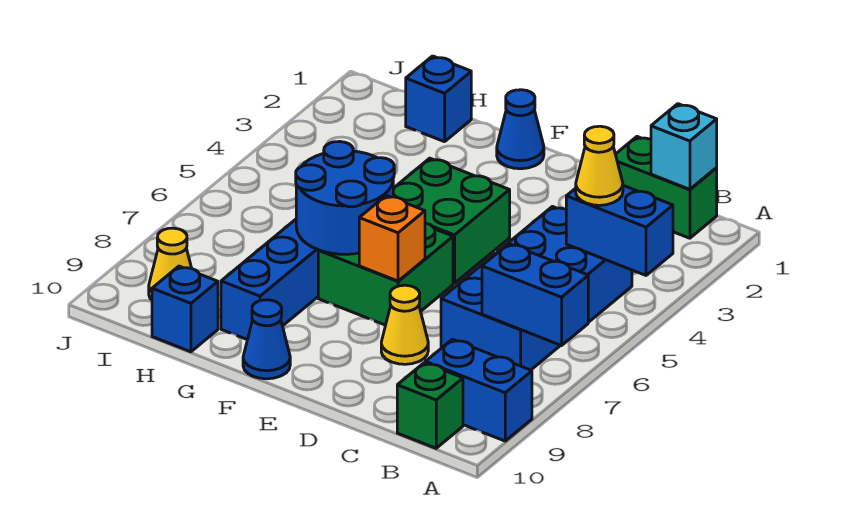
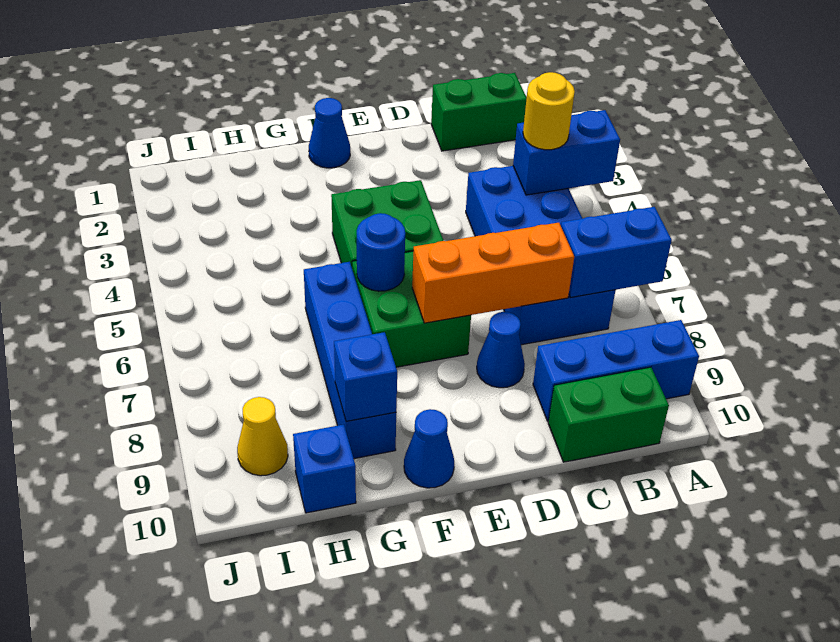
blue brick A9:B9 level 1 -> blue brick A9:C9 level 1
cyan brick B1 level 2 -> none
yellow cone B4 level 3 -> yellow round brick B4 level 3
green brick B10 level 1 -> green brick B10:C10 level 1
yellow cone D8 level 1 -> blue cone D8 level 1
orange brick E7 level 2 -> orange brick C7:E7 level 2
blue round brick F6:G7 level 2 -> blue round brick F6 level 2
blue brick H1 level 1 -> blue brick G9 level 2

